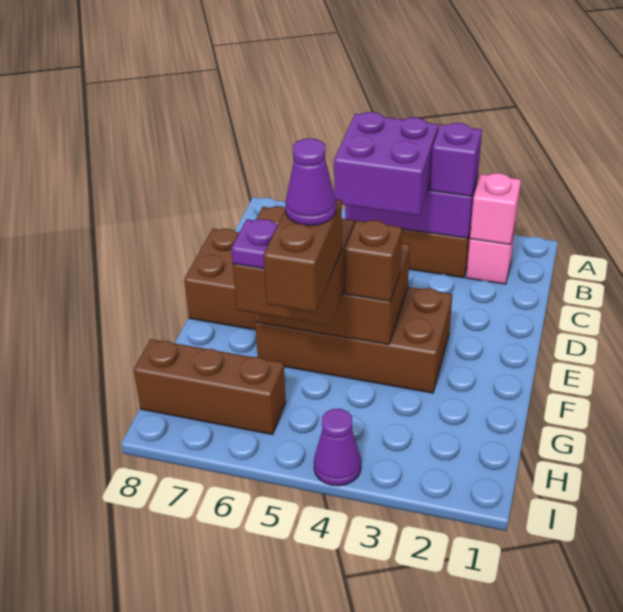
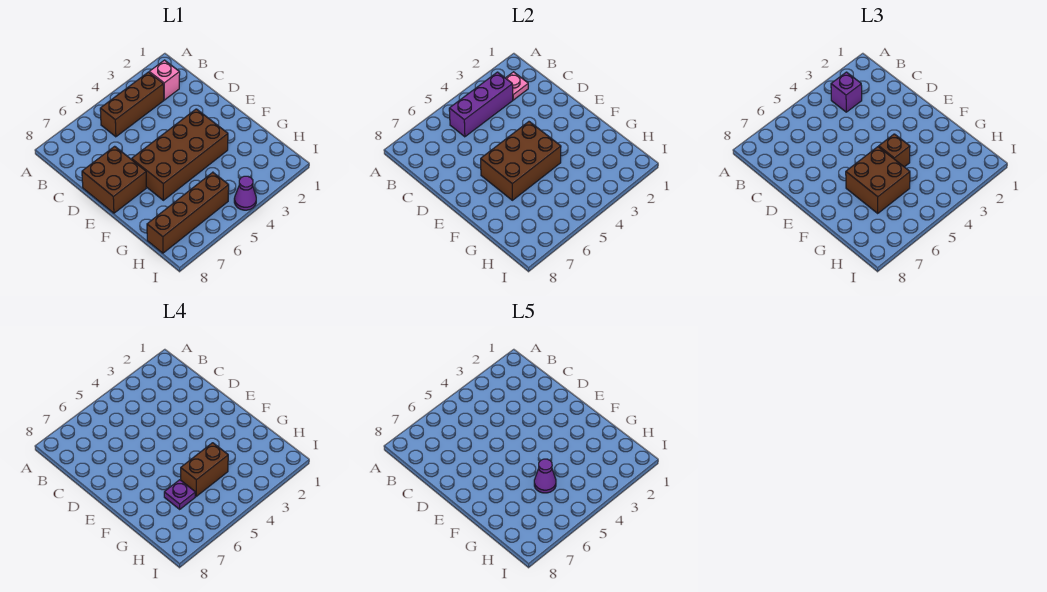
pink brick B2 level 2 -> pink plate B2 level 2
purple brick B4:C5 level 3 -> none
brown brick G5:H5 level 4 -> brown brick G4:G5 level 4
brown brick H6:H8 level 1 -> brown brick H5:H8 level 1

